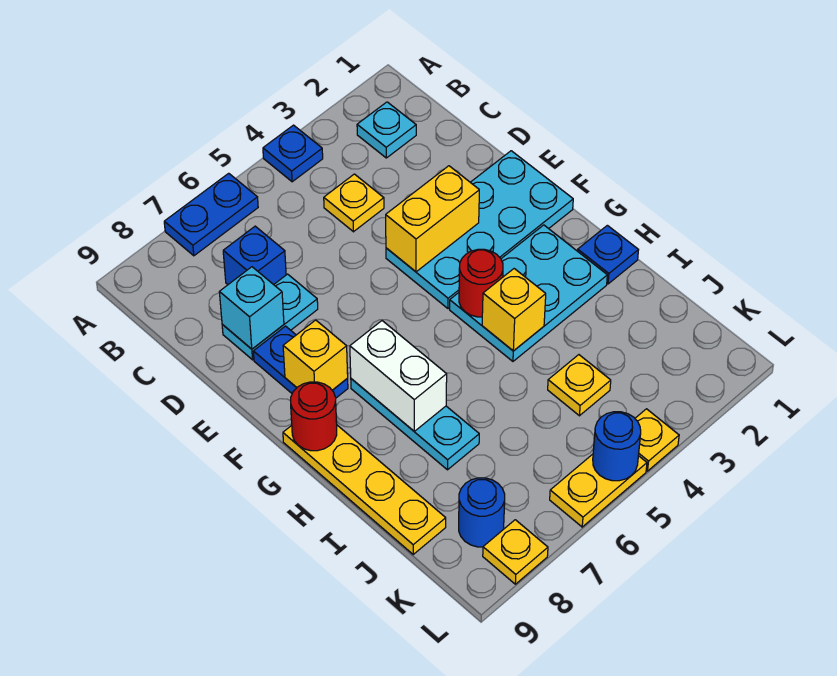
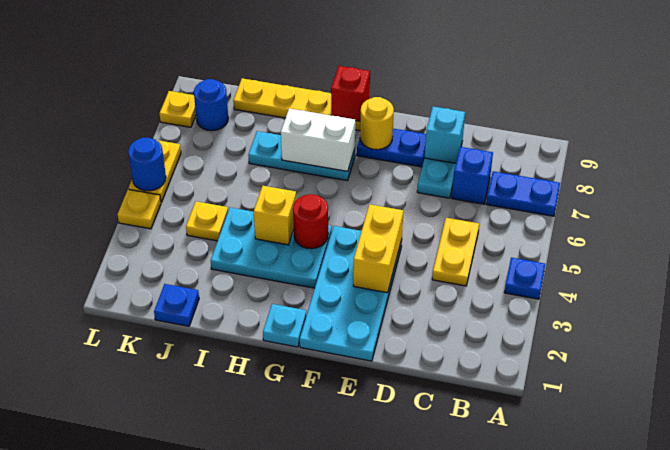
blue plate A6:A7 level 1 -> blue plate A7:B7 level 1
cyan plate B2 level 1 -> cyan plate G1 level 1
yellow plate C4 level 1 -> yellow plate C4:C5 level 1
yellow brick F8 level 2 -> yellow round brick F8 level 2
cyan plate G2:H4 level 1 -> cyan plate G3:I4 level 1
red round brick G9 level 2 -> red brick G9 level 2
blue plate H1 level 1 -> blue plate J1 level 1

